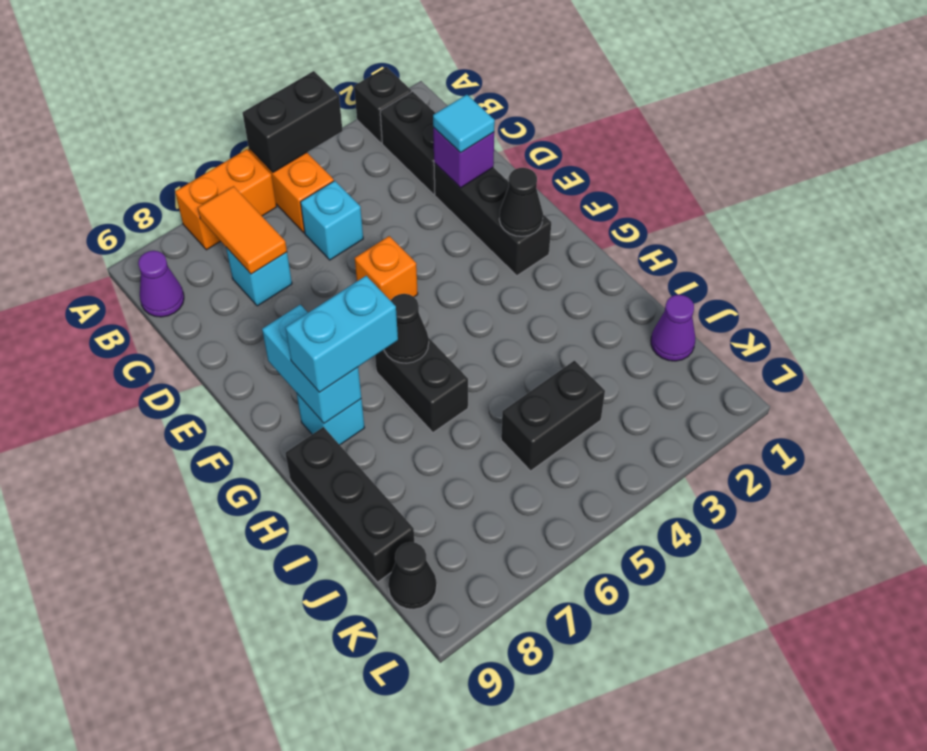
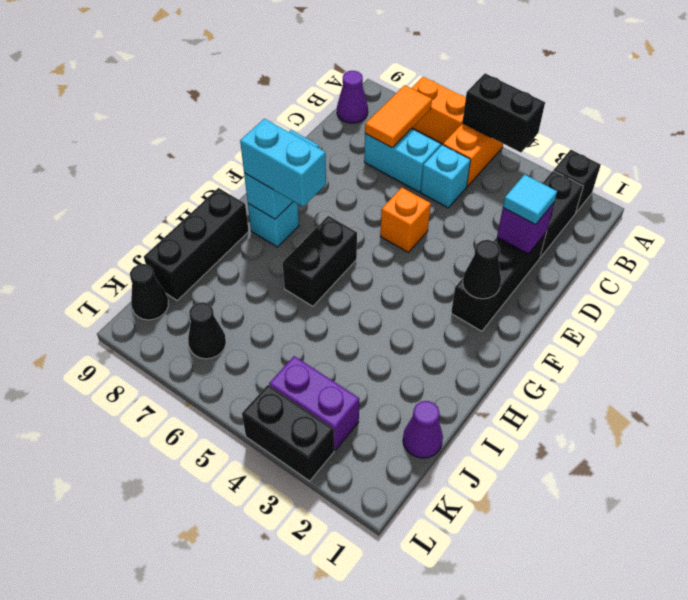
cyan brick C7 level 1 -> cyan brick C6:C7 level 1
black cone G6 level 2 -> black cone K7 level 1
black brick J4:J5 level 1 -> black brick L3:L4 level 1
none -> purple brick K3:K4 level 1

